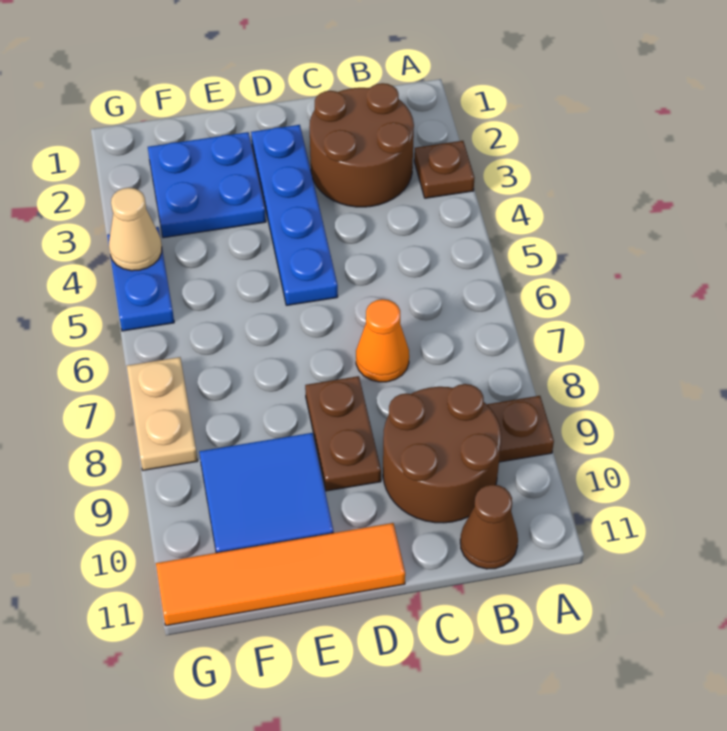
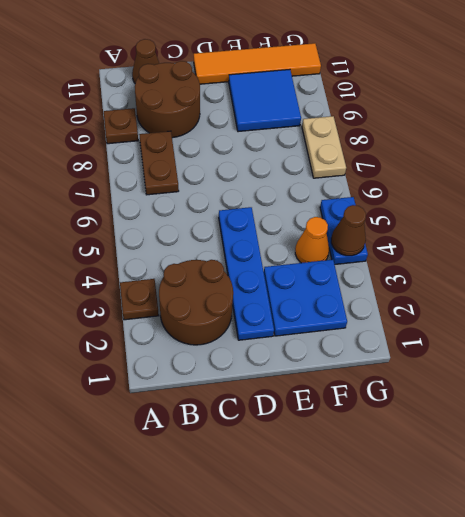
orange cone C7 level 1 -> orange cone F4 level 1
brown plate D8:D9 level 1 -> brown plate B7:B8 level 1
tan cone G4 level 2 -> brown cone G4 level 2

